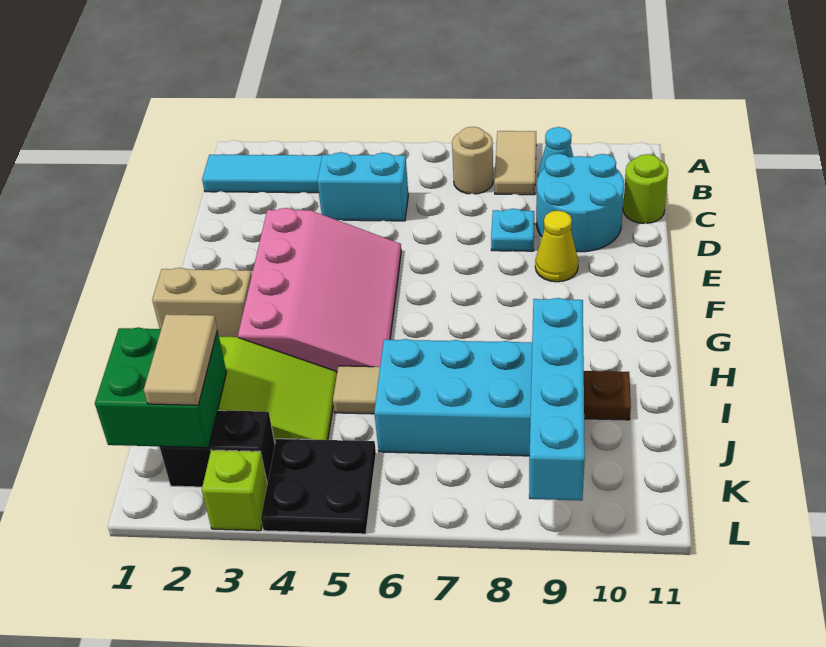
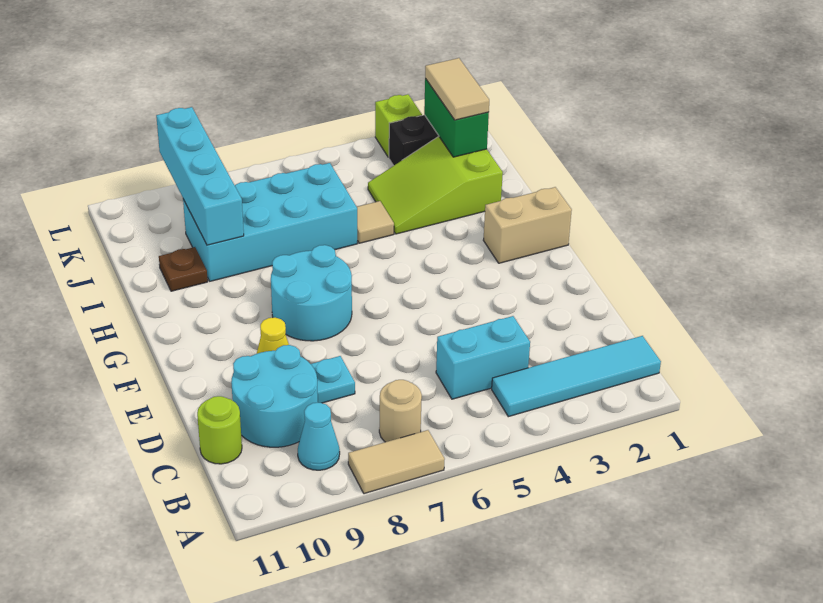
tan tile A8:B8 level 1 -> tan tile A7:A8 level 1
pink slope E3:H5 level 1 top 3 -> none
none -> cyan round brick F7:G8 level 1
green brick J1:K2 level 2 -> green brick J2:K2 level 2
black plate K4:L5 level 1 -> none

